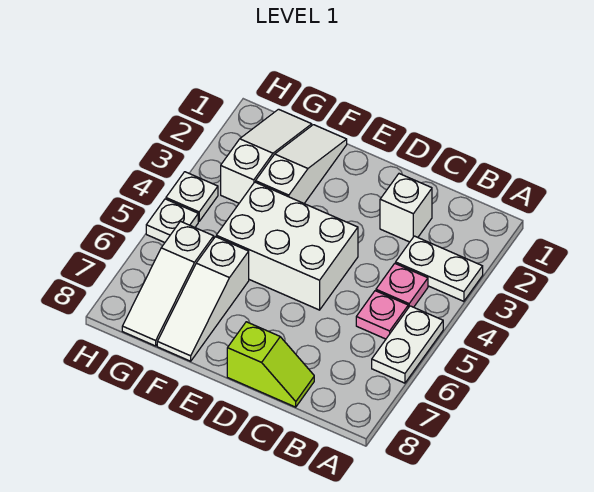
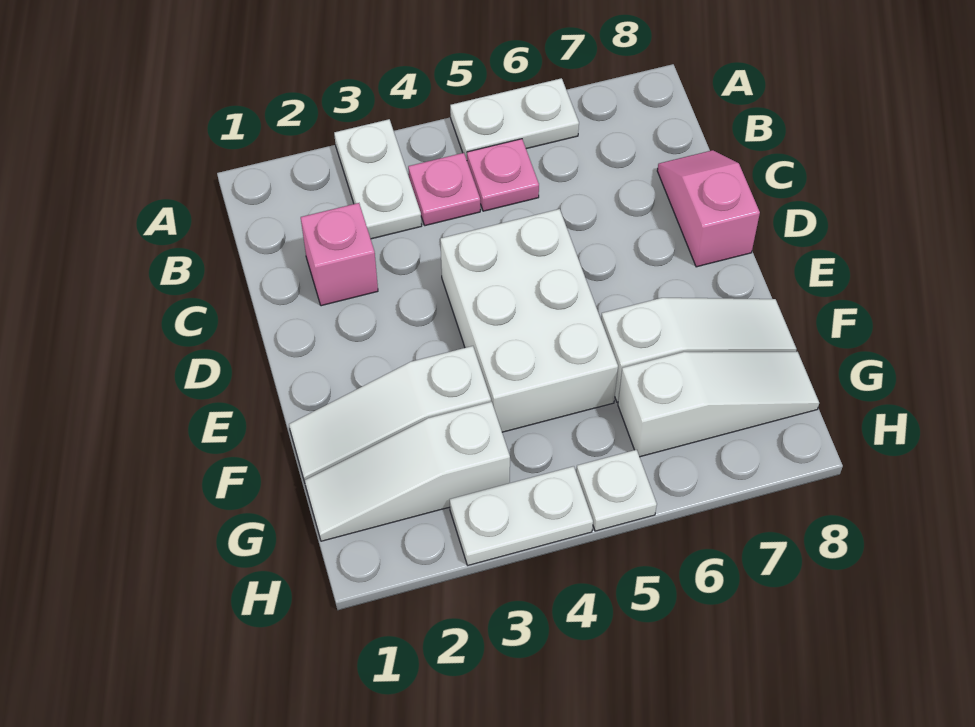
white brick C2 level 1 -> pink brick C2 level 1
lime slope C8:D8 level 1 top D -> pink slope C8:D8 level 1 top D
white plate H4 level 1 -> white plate H3:H4 level 1

